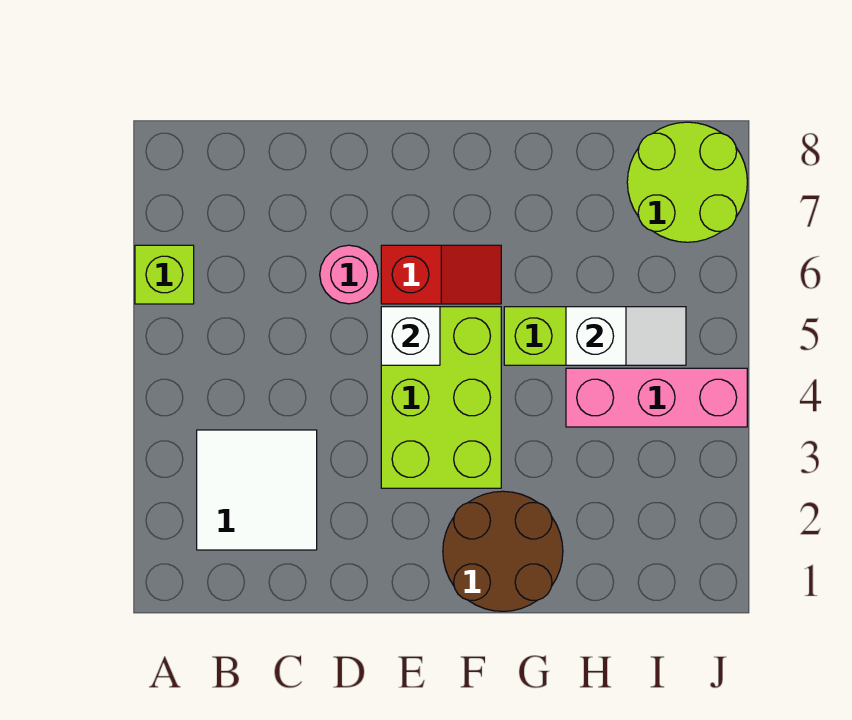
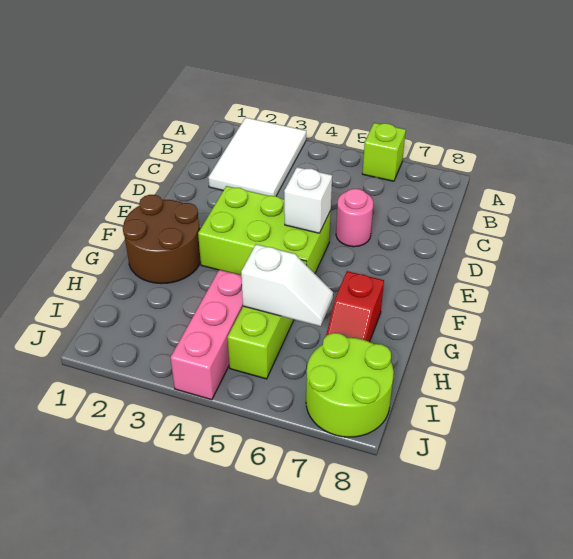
white tile B2:C3 level 1 -> white tile A2:C3 level 1
red slope E6:F6 level 1 top E -> red slope G7:H7 level 1 top G
white slope H5:I5 level 2 top H -> white slope H5:H6 level 2 top 5

